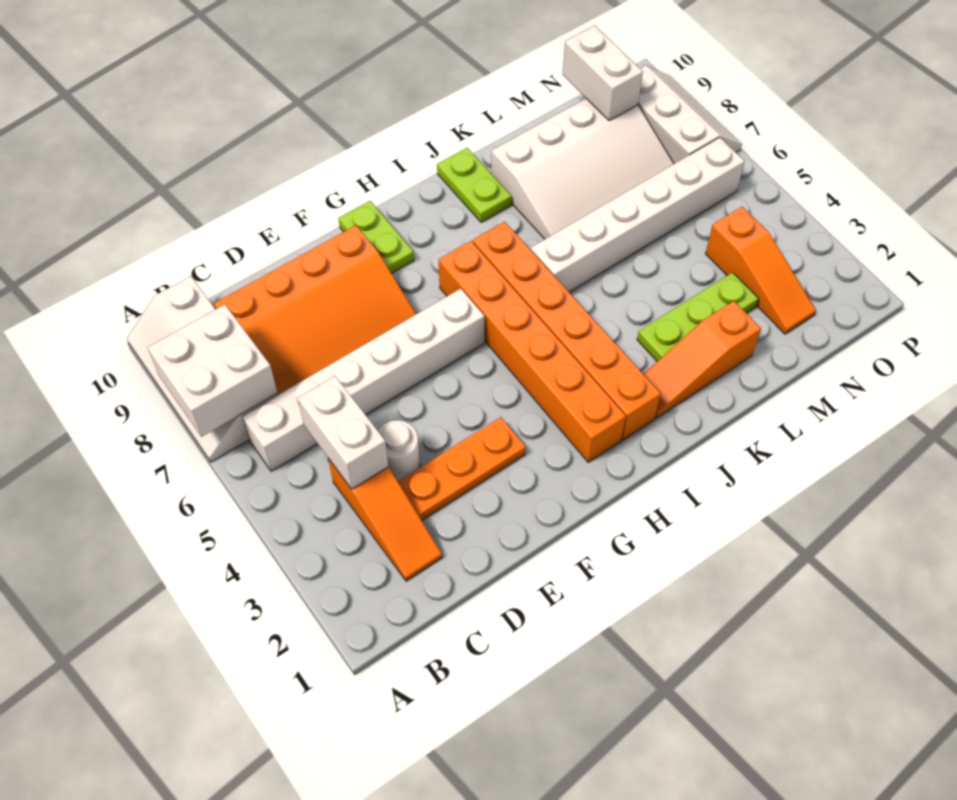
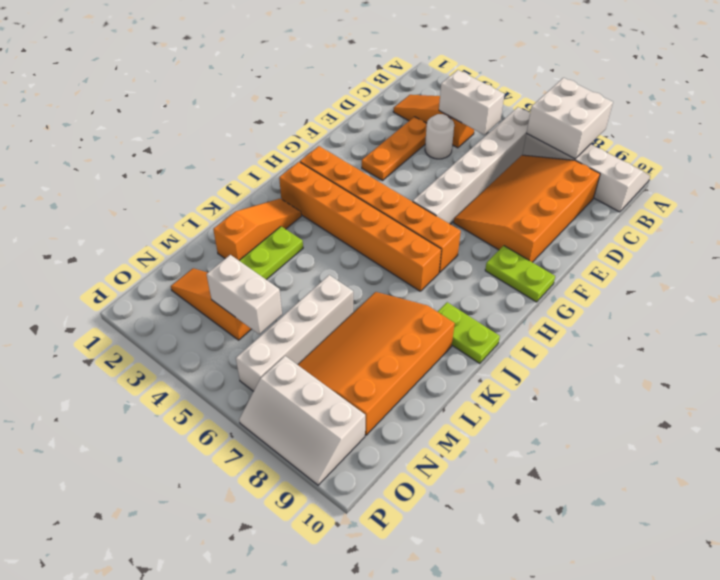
white brick J6:O6 level 1 -> white brick L6:O6 level 1
white slope K7:N9 level 1 top 9 -> orange slope K7:N9 level 1 top 9
white brick N9:N10 level 2 -> white brick N4:N5 level 2

